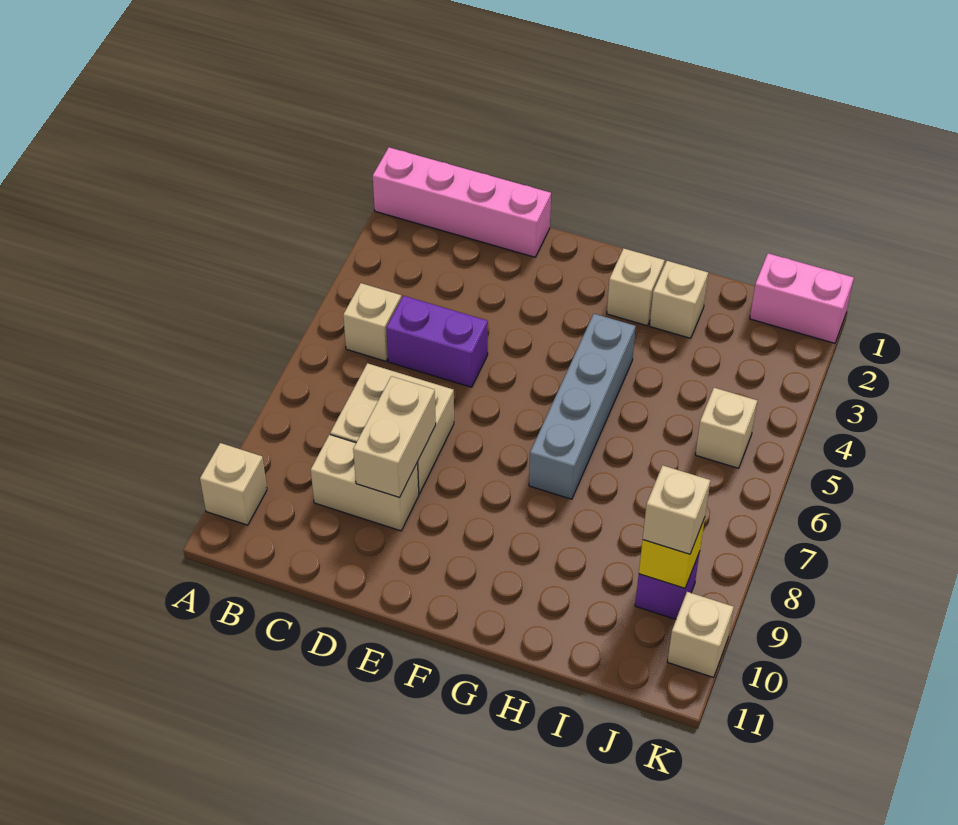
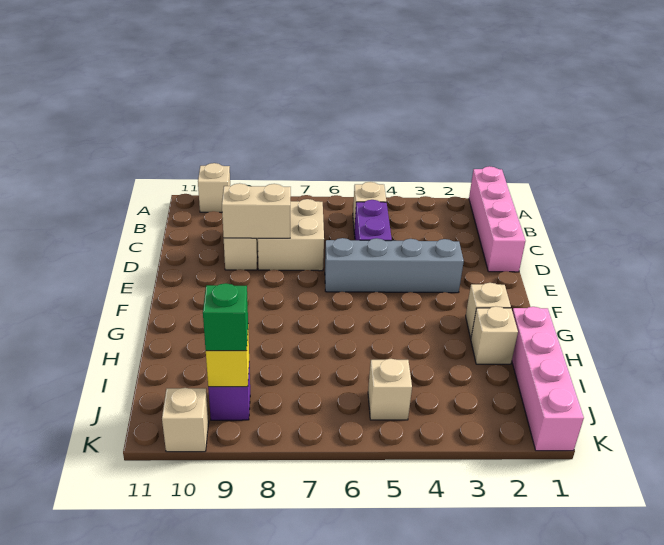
grey brick G4:G7 level 1 -> grey brick E3:E6 level 1
pink brick J1:K1 level 1 -> pink brick H1:K1 level 1
tan brick J9 level 3 -> green brick J9 level 3

